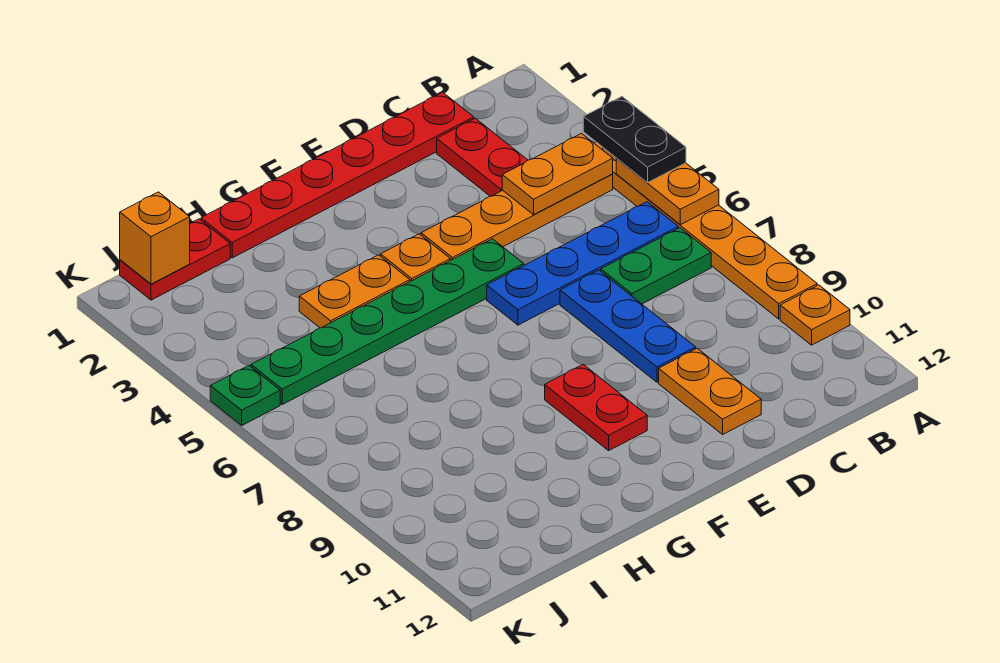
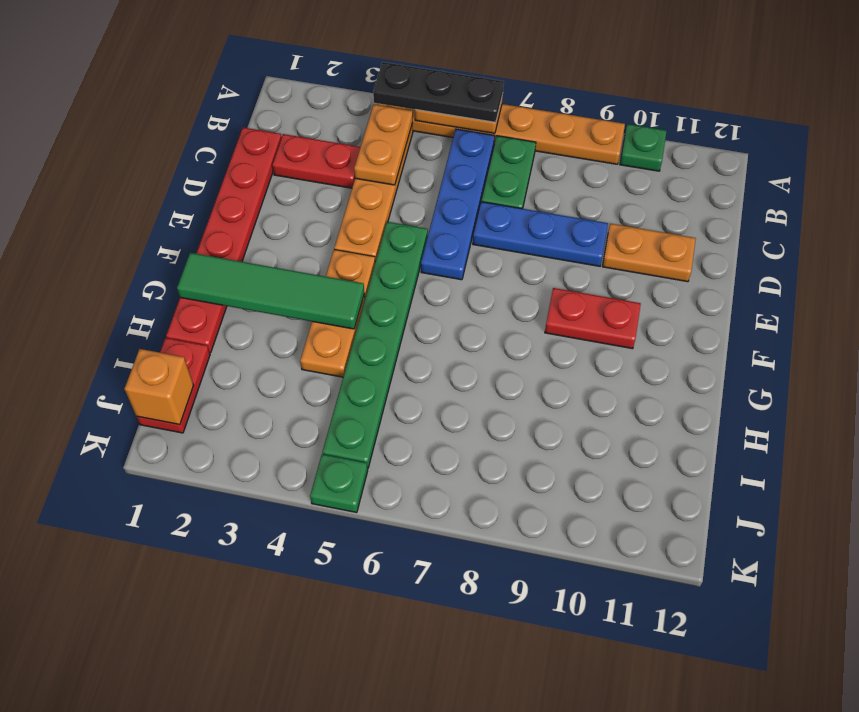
black plate A4:A5 level 3 -> black plate A4:A6 level 3
orange plate A10 level 1 -> green plate A10 level 1
none -> green tile G1:G4 level 2

